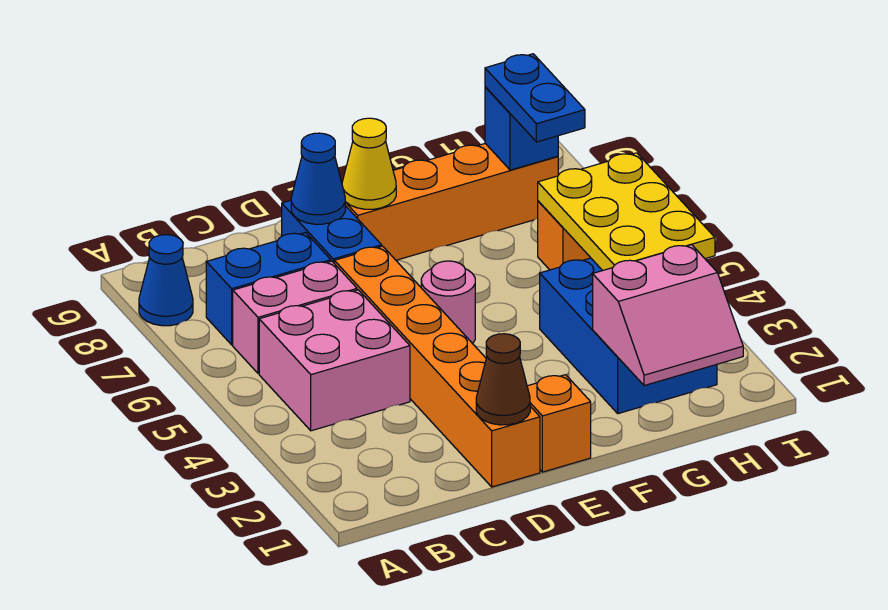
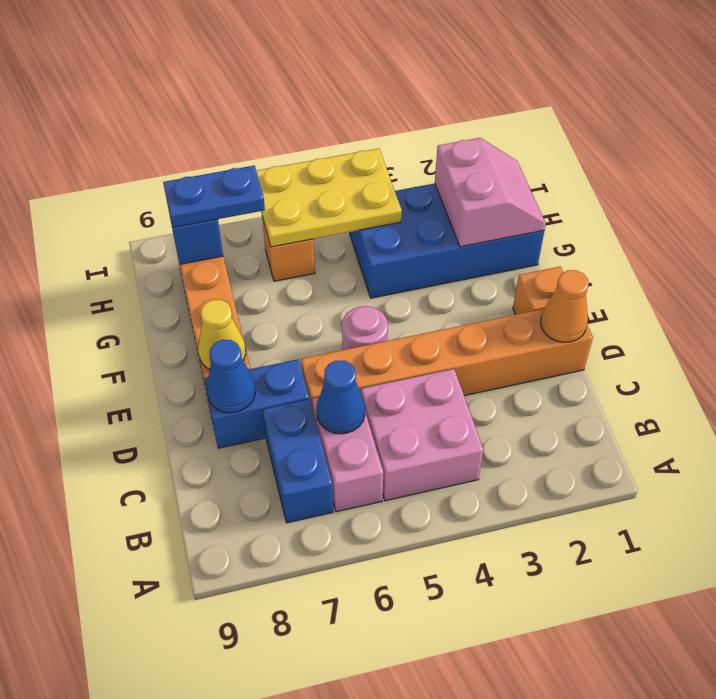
blue cone A8 level 1 -> blue cone C6 level 2
brown cone D1 level 2 -> orange cone D1 level 2
blue brick G2:H4 level 1 -> blue brick G1:H4 level 1

